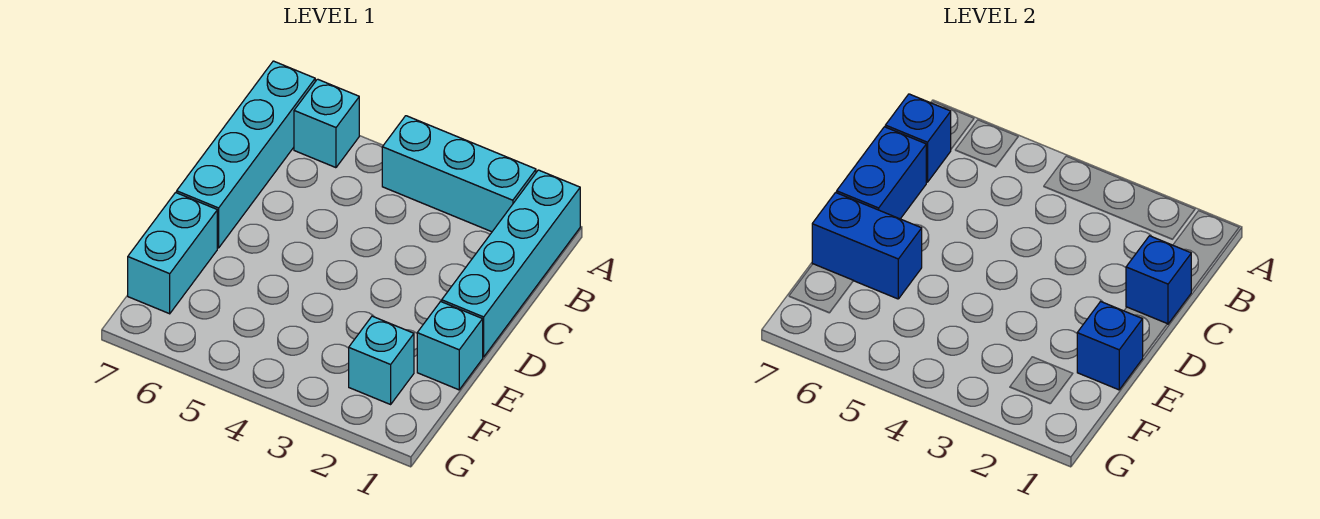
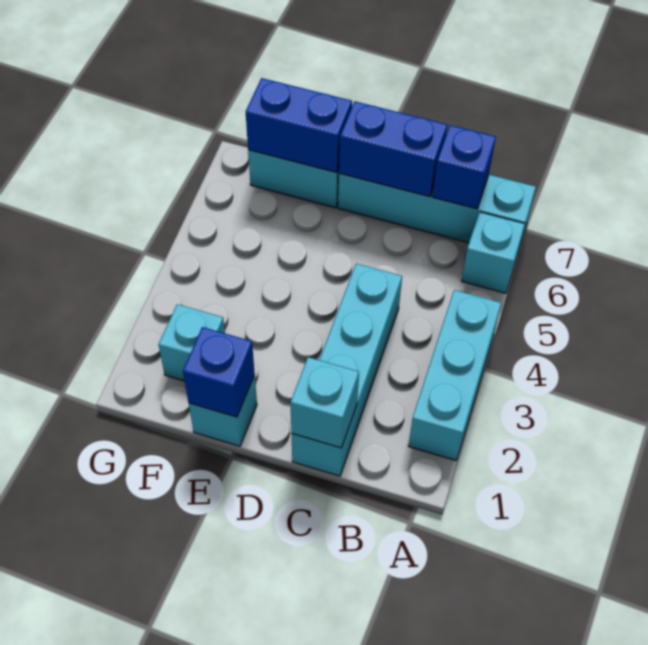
cyan brick A1:D1 level 1 -> cyan brick C1:C4 level 1
blue brick C1 level 2 -> cyan brick C1 level 2
blue brick E6:E7 level 2 -> blue brick E7:F7 level 2

